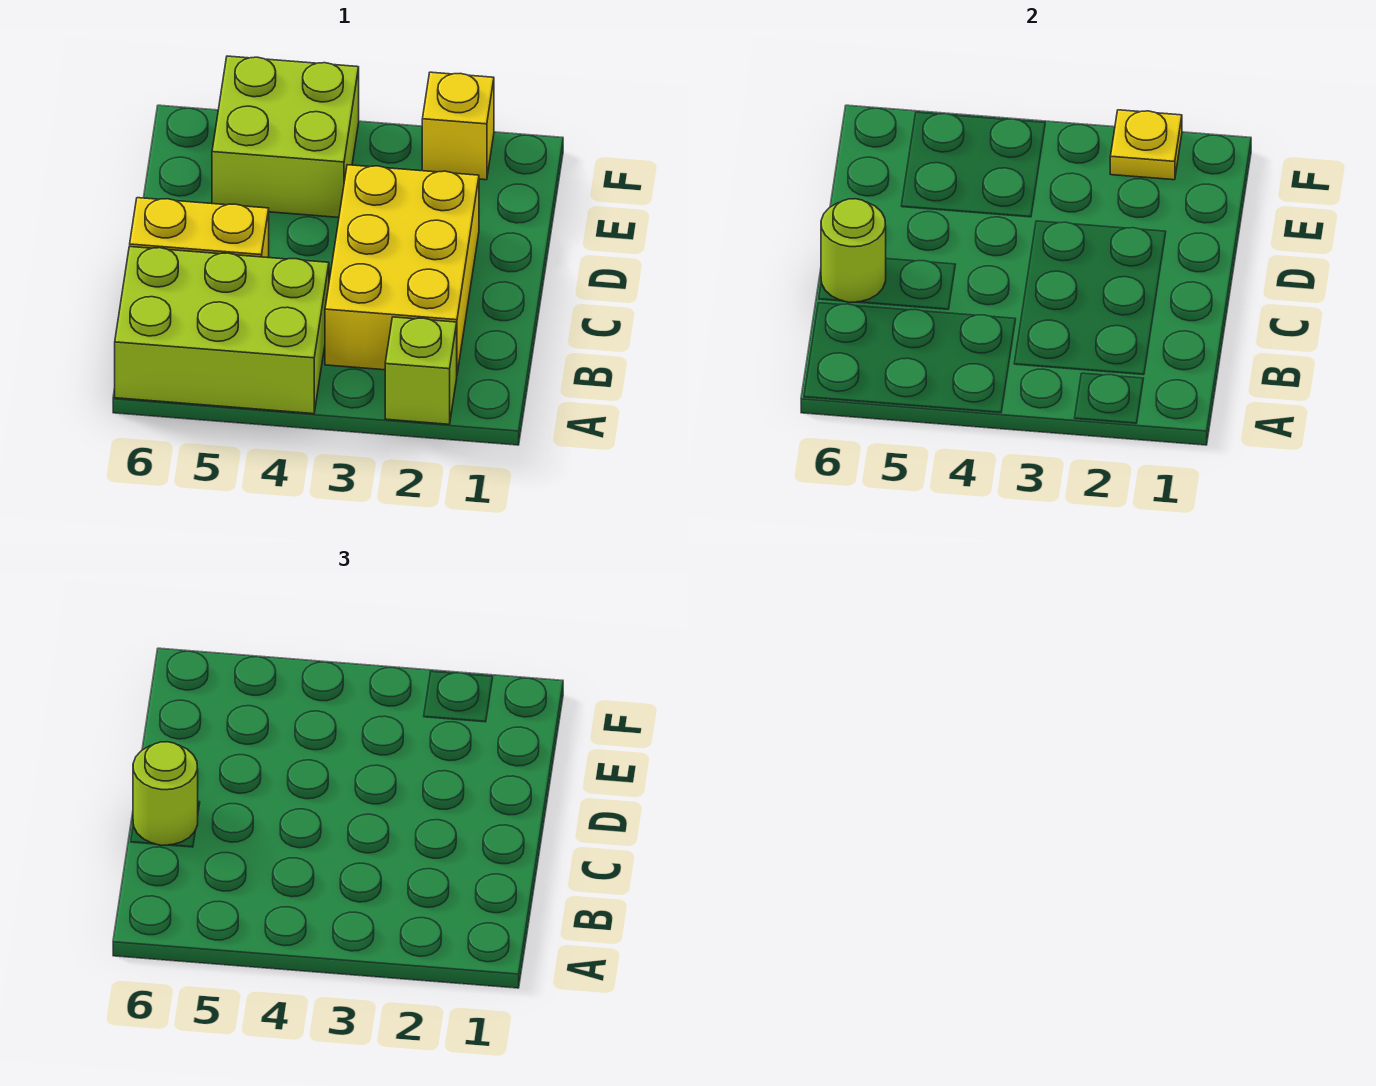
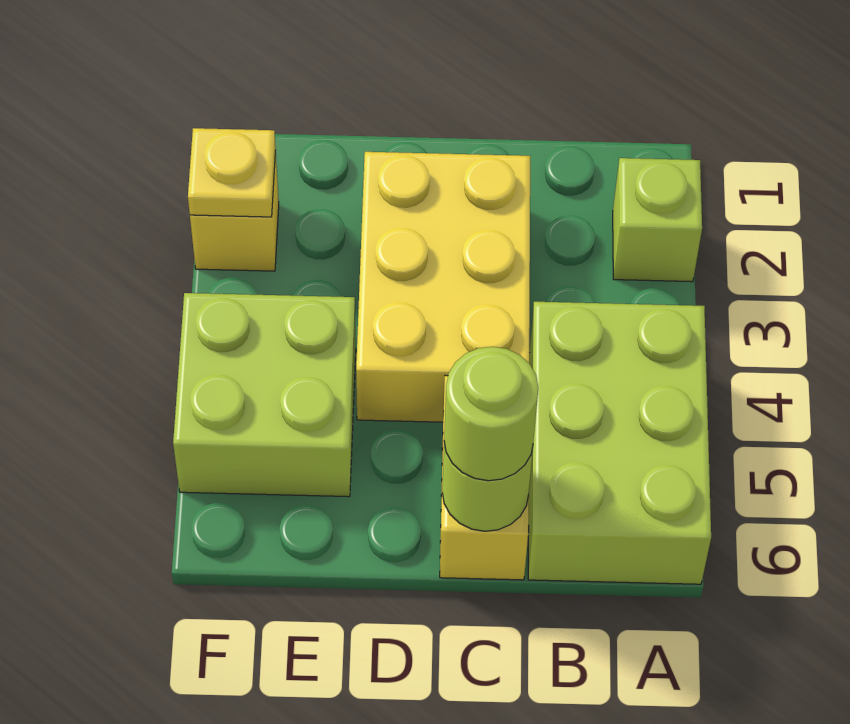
yellow brick B2:D3 level 1 -> yellow brick C2:D4 level 1

